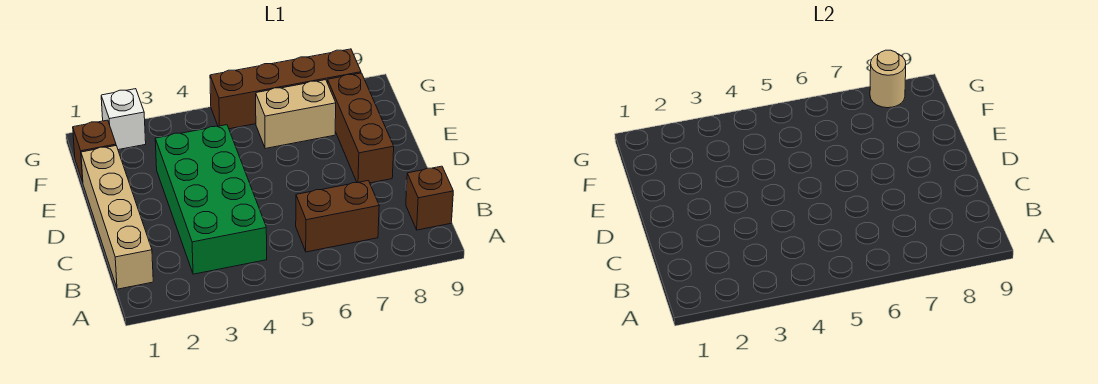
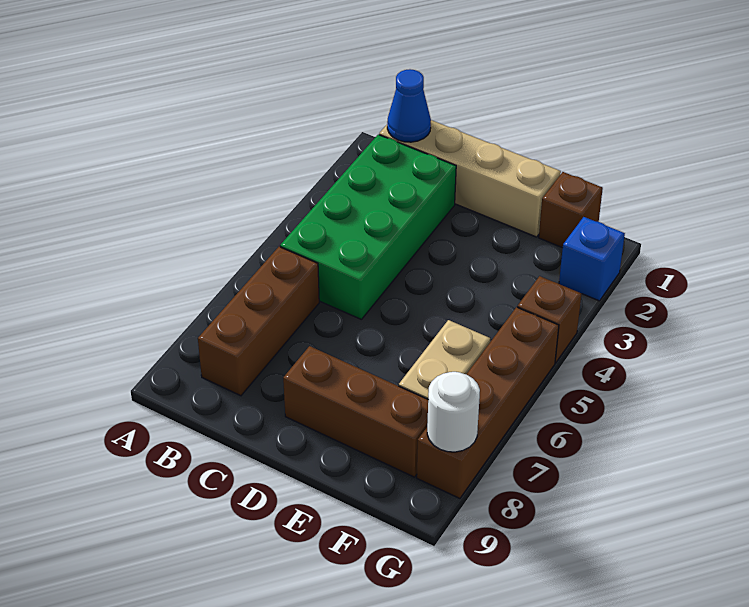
none -> blue cone B1 level 2
green brick B3:E4 level 1 -> green brick B2:C5 level 1
brown brick B6:B7 level 1 -> brown brick B6:B8 level 1
brown brick B9 level 1 -> brown brick G4 level 1
white brick G2 level 1 -> blue brick G2 level 1
tan round brick G8 level 2 -> white round brick G8 level 2

